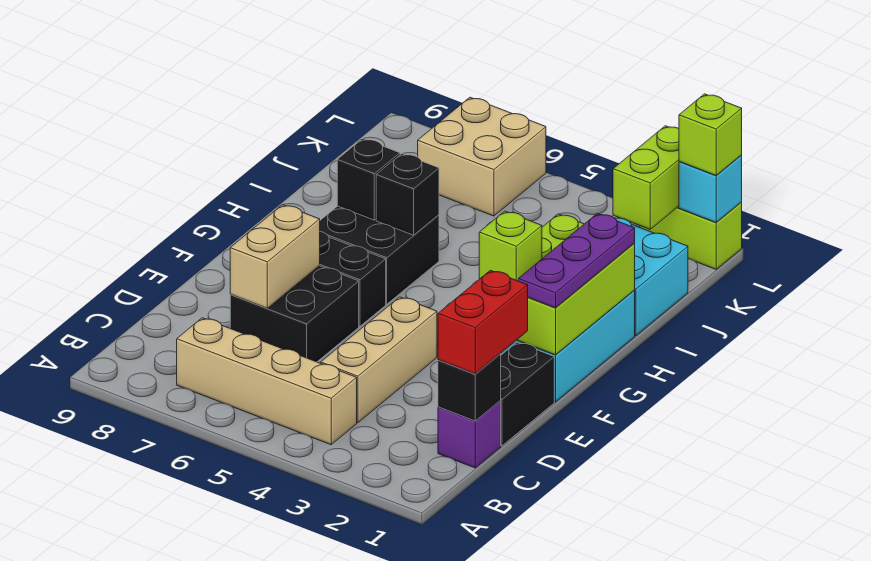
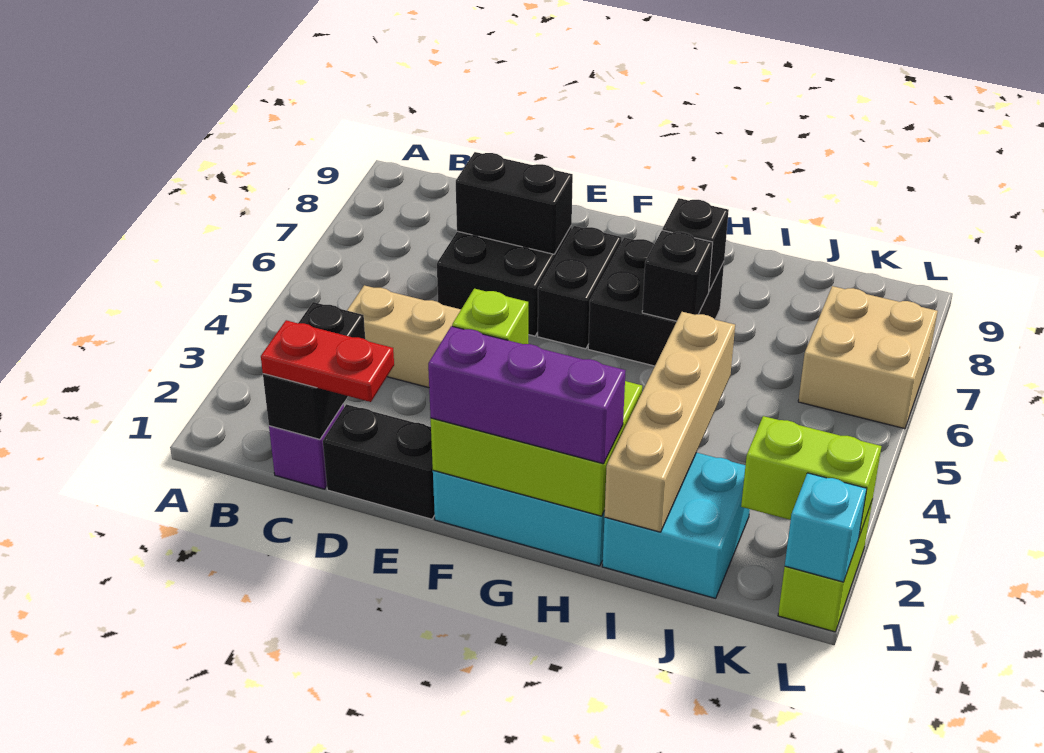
tan brick B4:B7 level 1 -> tan brick I1:I4 level 2
black brick C1 level 2 -> black brick C1:C2 level 2
red brick C1:D1 level 3 -> red plate C1:D1 level 3
tan brick D7:E7 level 2 -> black brick D7:E7 level 2
purple plate F1:H1 level 3 -> purple brick F1:H1 level 3
lime brick L1 level 3 -> none

